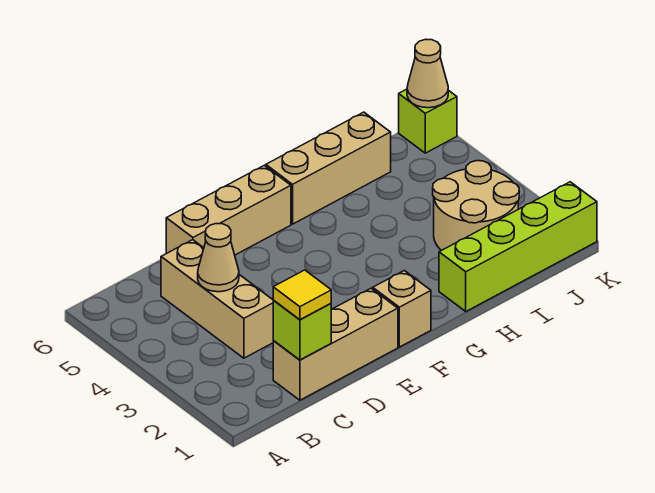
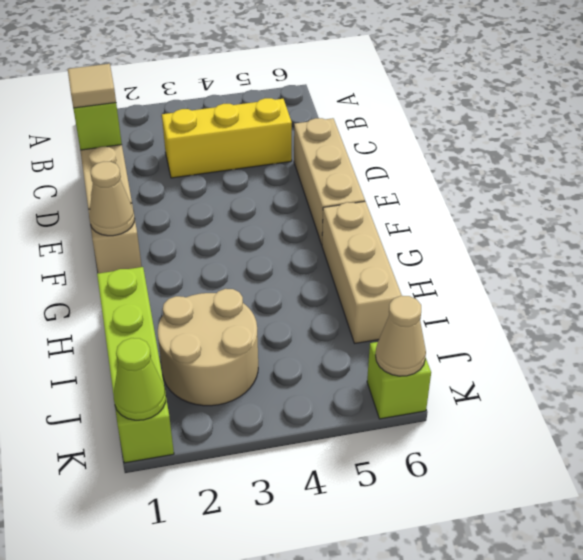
yellow tile C1 level 3 -> tan tile C1 level 3
tan brick C3:C5 level 1 -> yellow brick C3:C5 level 1
tan cone C4 level 2 -> tan cone F1 level 2
none -> lime cone K1 level 2

